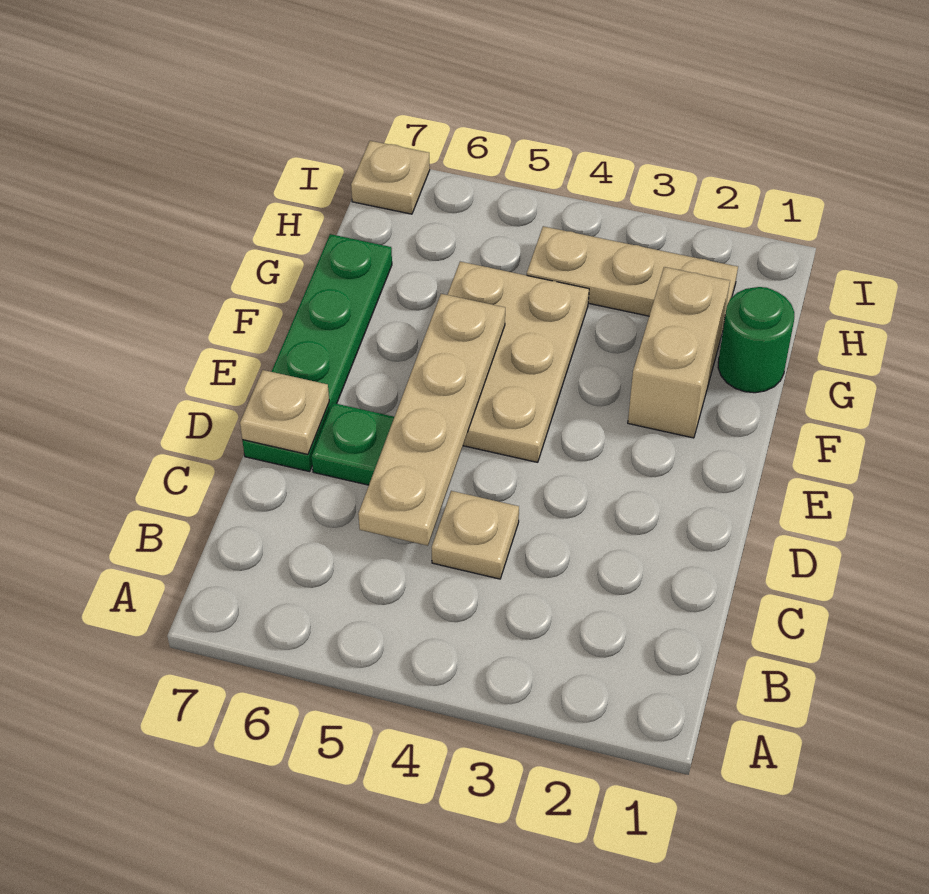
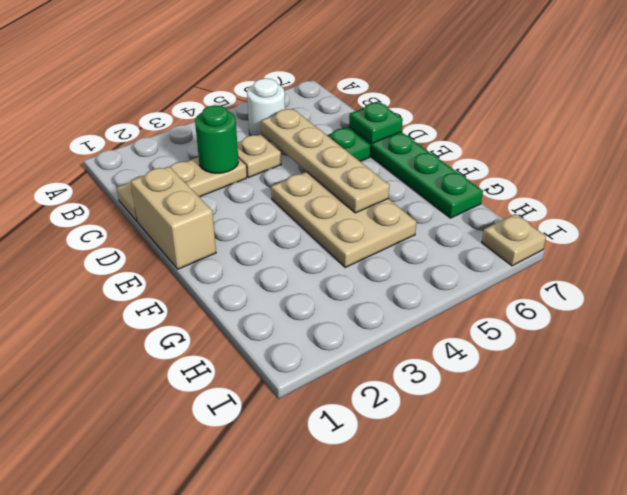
none -> white round brick B5 level 1
tan plate D7 level 2 -> green plate D7 level 2
tan brick F2:G2 level 1 -> tan brick D1:E1 level 1
green round brick G1 level 1 -> green round brick C3 level 2
tan plate H2:H4 level 1 -> tan plate C1:C3 level 1

